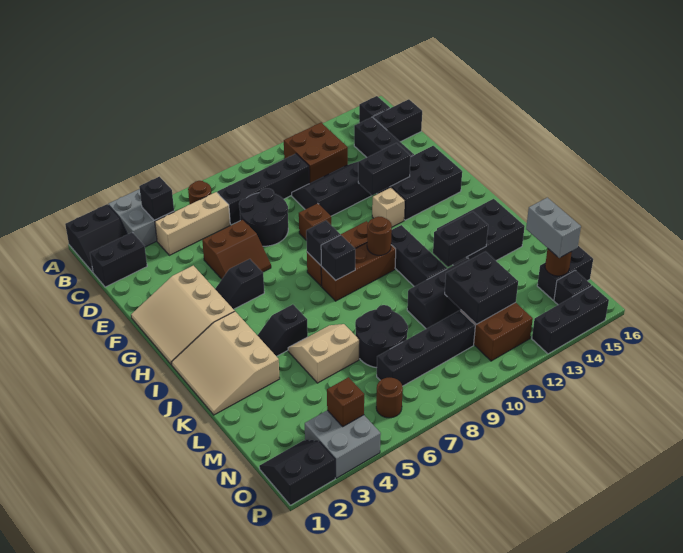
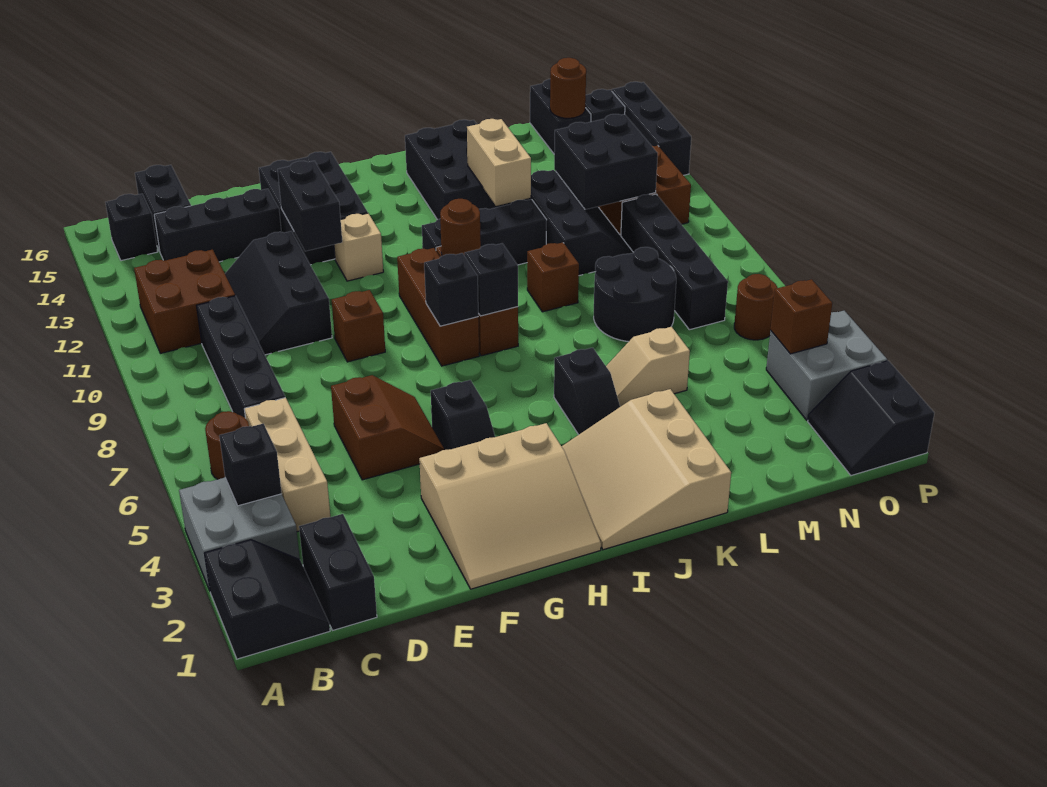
black round brick D7:E8 level 1 -> none
tan slope I1:K3 level 1 top 3 -> tan slope I1:K3 level 1 top K
tan slope K5:L6 level 1 top L -> tan slope K5:L5 level 1 top L
none -> brown brick K9 level 1
black brick K12:K13 level 2 -> tan brick K12:K13 level 2
grey brick M15:N15 level 3 -> none

